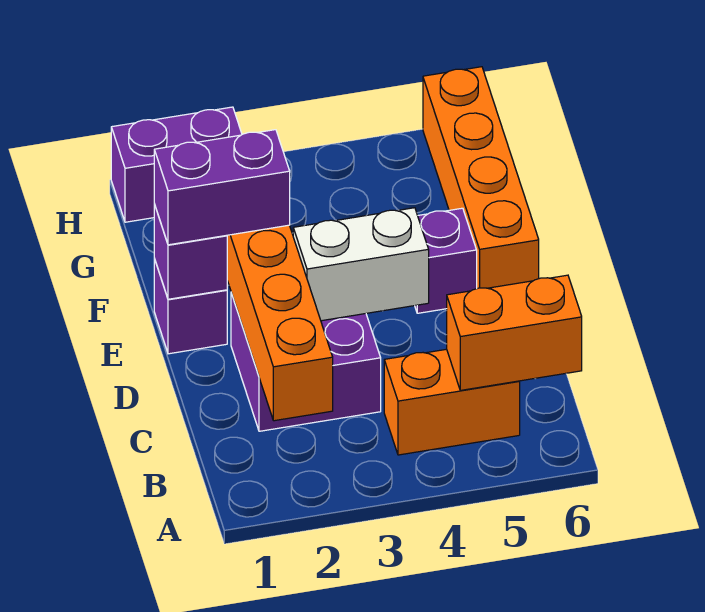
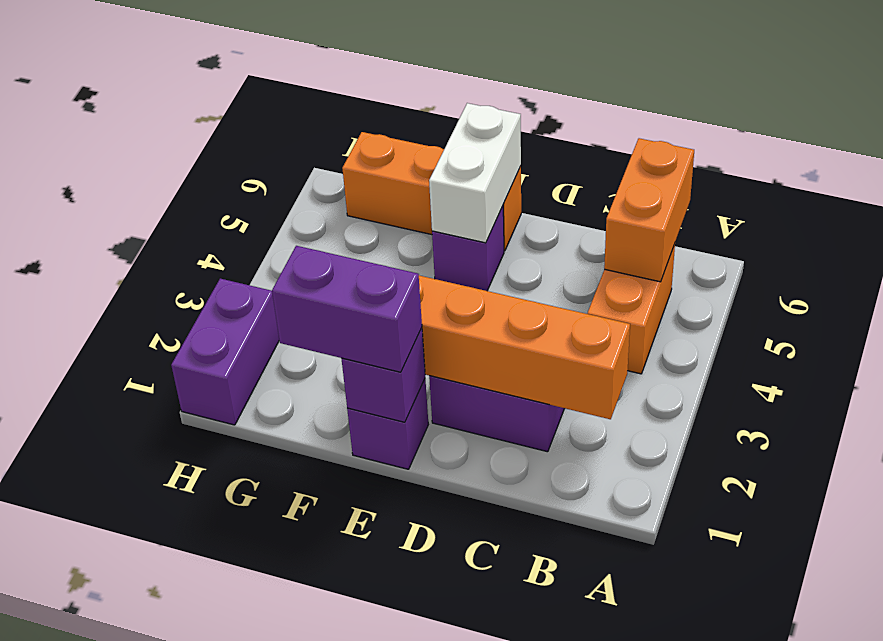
white brick D3:D4 level 2 -> white brick E5:E6 level 2
purple brick E1:E2 level 3 -> purple brick E1:F1 level 3
orange brick E6:H6 level 1 -> orange brick E6:G6 level 1

